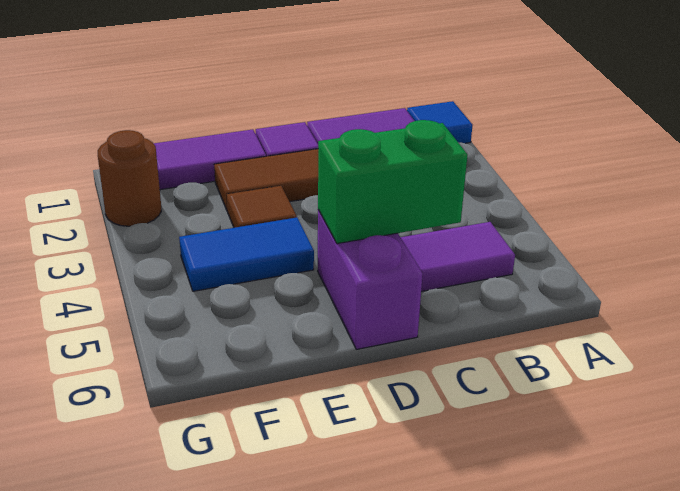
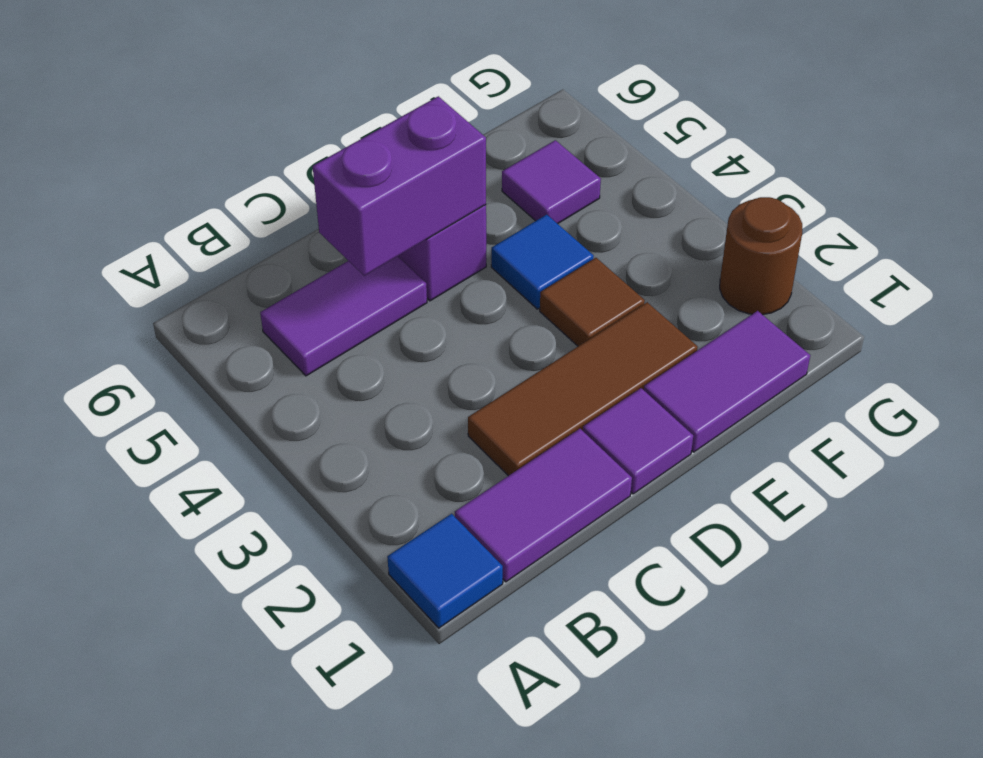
green brick C5:D5 level 2 -> purple brick C5:D5 level 2
blue tile E4:F4 level 1 -> blue tile E4 level 1
none -> purple tile F5 level 1

